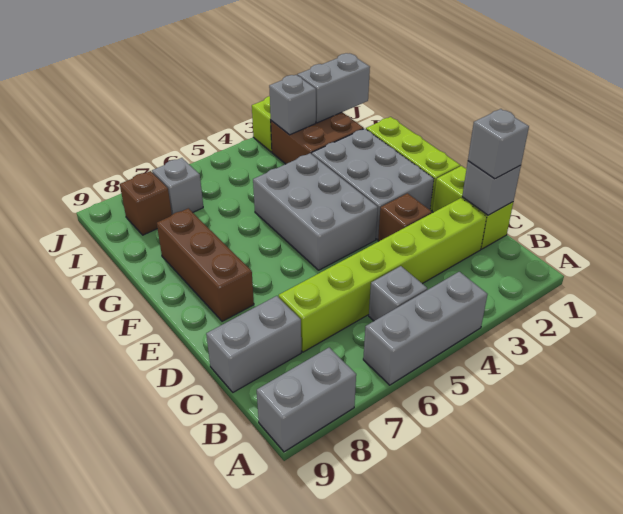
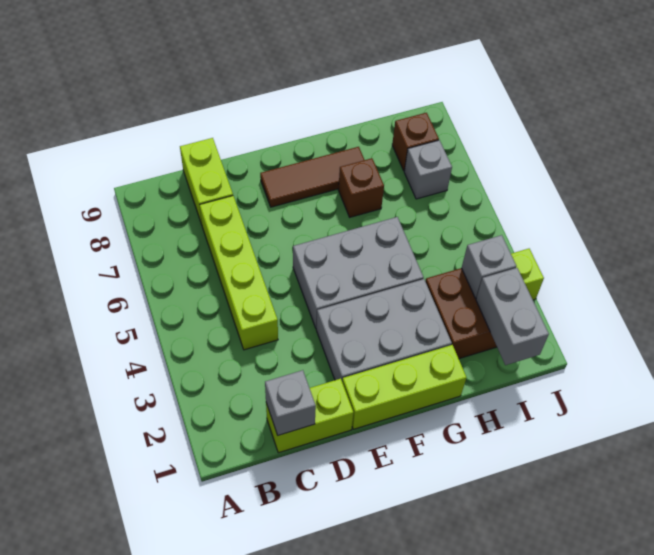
grey brick A4:A6 level 1 -> none
grey brick A8:A9 level 1 -> none
grey brick B5 level 1 -> none
grey brick C1 level 3 -> none
lime brick C2:C7 level 1 -> lime brick C4:C7 level 1
grey brick C8:C9 level 1 -> lime brick C8:C9 level 1
brown brick D3 level 1 -> brown brick G7 level 1
brown brick E8:G8 level 1 -> brown tile E8:G8 level 1

